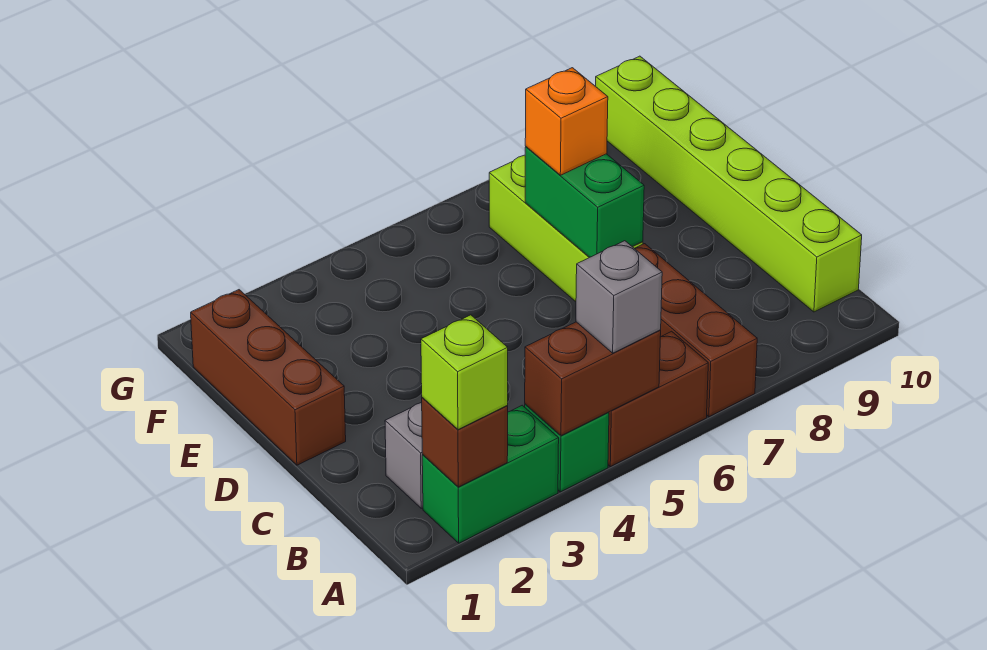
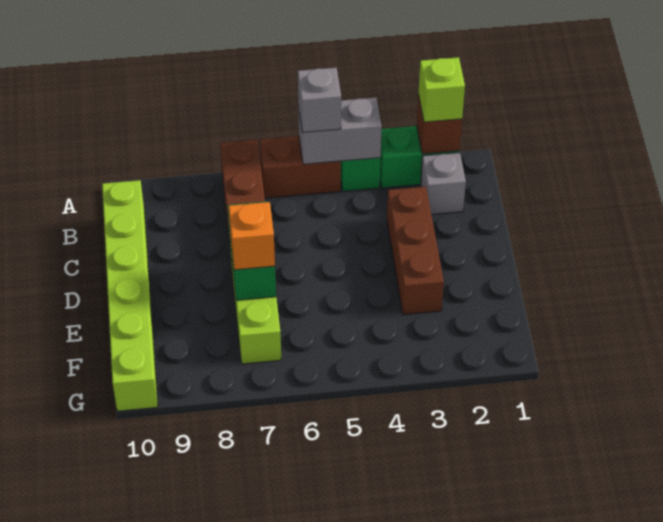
brown brick A4:A5 level 2 -> grey brick A4:A5 level 2
brown brick D1:F1 level 1 -> brown brick C3:E3 level 1

